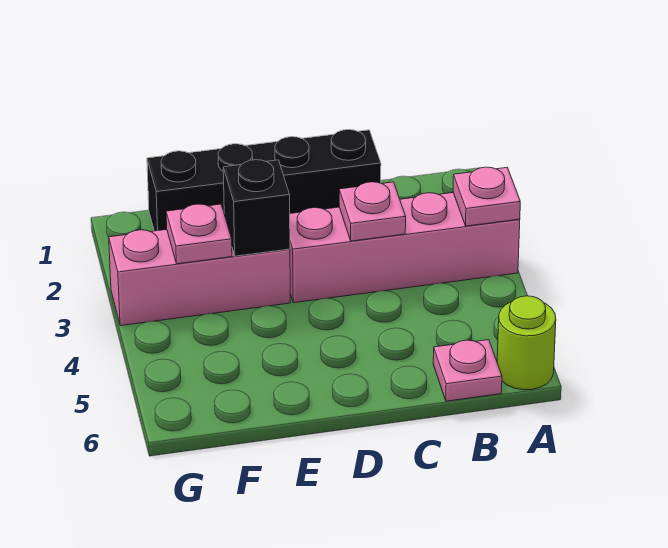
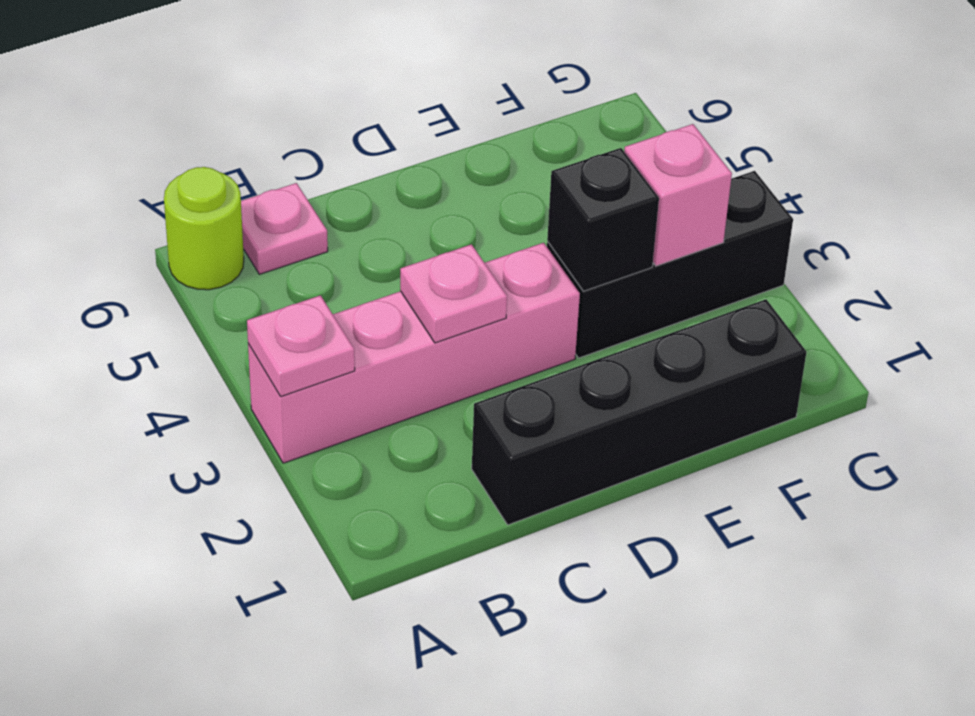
pink brick E3:G3 level 1 -> black brick E3:G3 level 1
pink plate F3 level 2 -> pink brick F3 level 2

